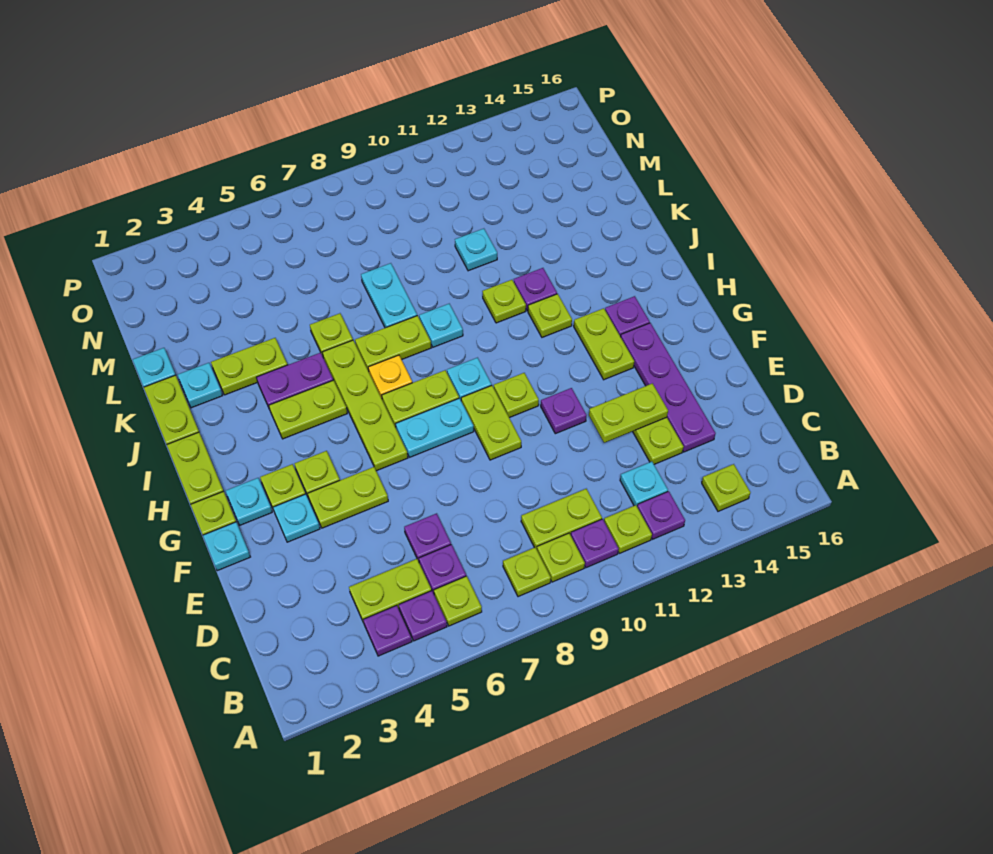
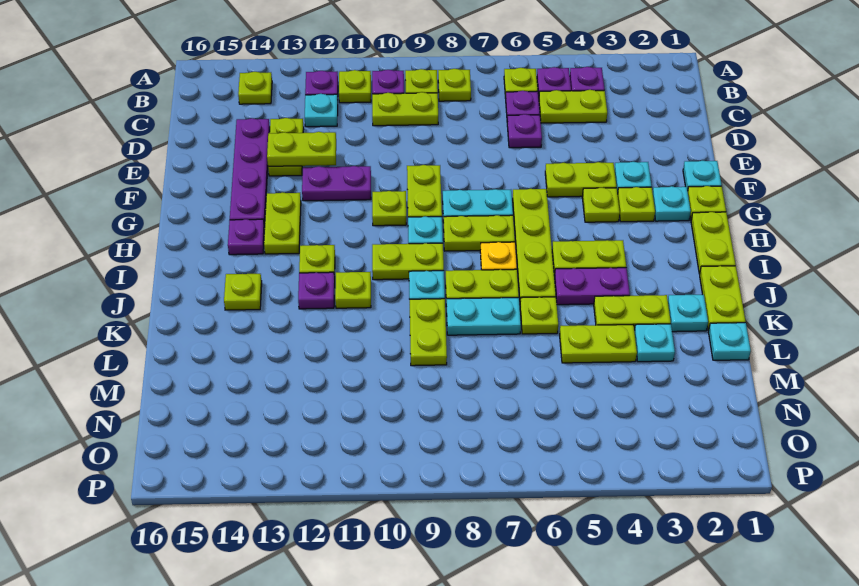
purple plate F11 level 1 -> purple plate F11:F12 level 1
none -> lime plate I9:I10 level 1
none -> lime plate J14 level 1
cyan plate K8:L8 level 1 -> cyan plate K7:K8 level 1
none -> lime plate K9:L9 level 1
none -> lime plate L4:L5 level 1
cyan plate L11 level 1 -> cyan plate L3 level 1

